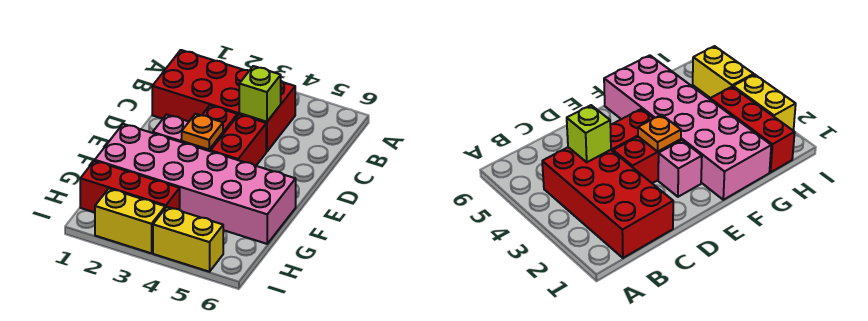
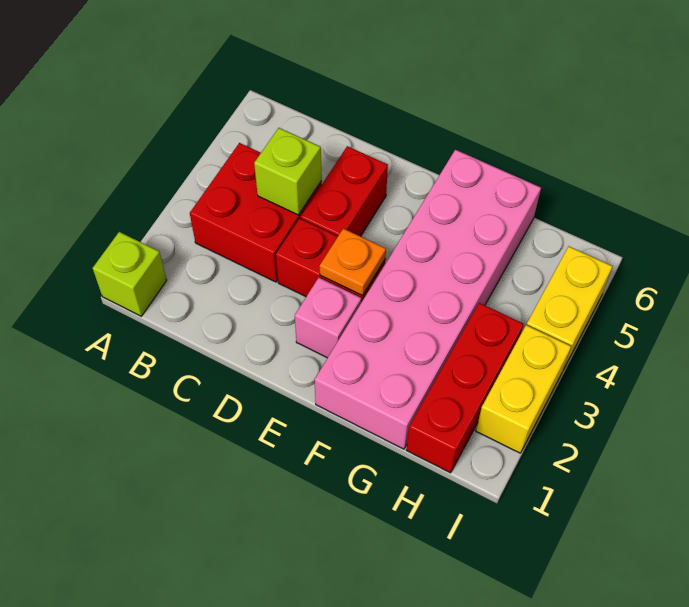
none -> lime brick A1 level 1
red brick B1:C4 level 1 -> red brick B3:C4 level 1
red brick D4:E4 level 1 -> red brick D4:D5 level 1

